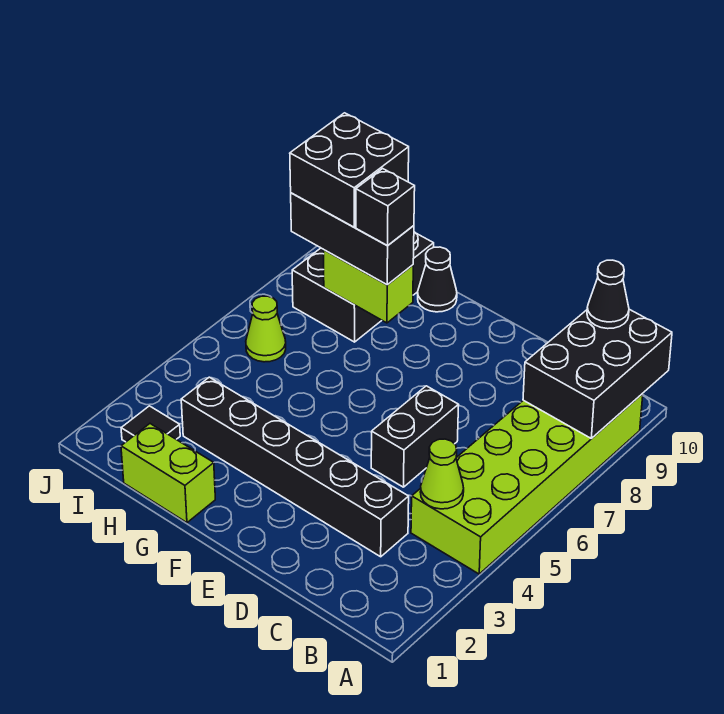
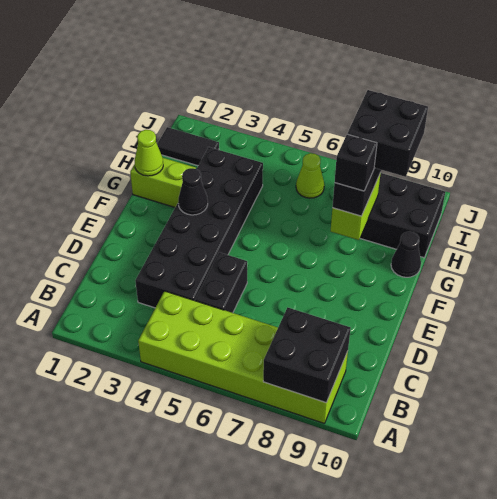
black brick A8:B10 level 2 -> black brick A8:B9 level 2
lime cone B4 level 2 -> lime cone G1 level 2
black cone B10 level 3 -> black cone F3 level 2
black brick C3:H3 level 1 -> black brick C3:H4 level 1
black brick D5:D6 level 1 -> black brick C5:D5 level 1
lime brick G1:H1 level 1 -> lime brick G1:G2 level 1
black tile I2 level 1 -> black tile I1:I2 level 1

